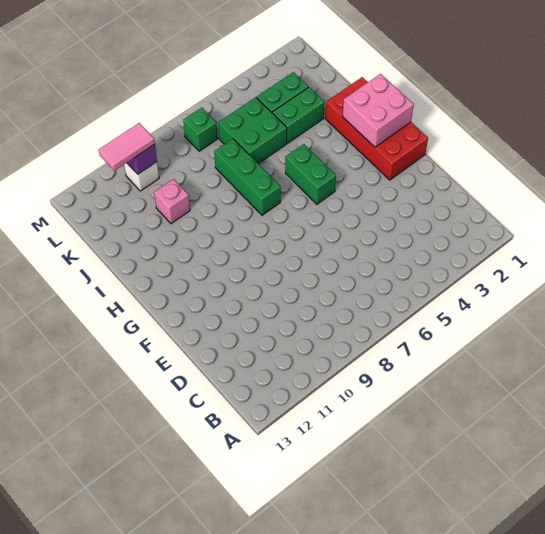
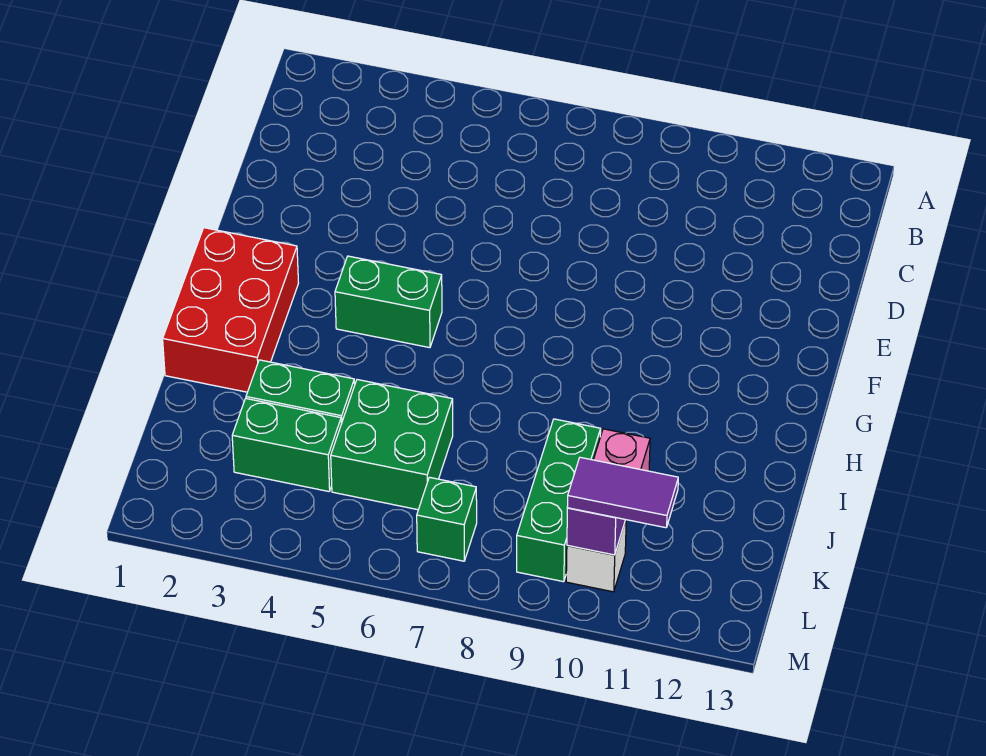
red brick F1:I2 level 1 -> red brick G1:I2 level 1
pink brick G1:H2 level 2 -> none
green brick G5:H5 level 1 -> green brick G4:G5 level 1
green brick H7:J7 level 1 -> green brick J9:L9 level 1
pink tile L10:L11 level 3 -> purple tile L10:L11 level 3

